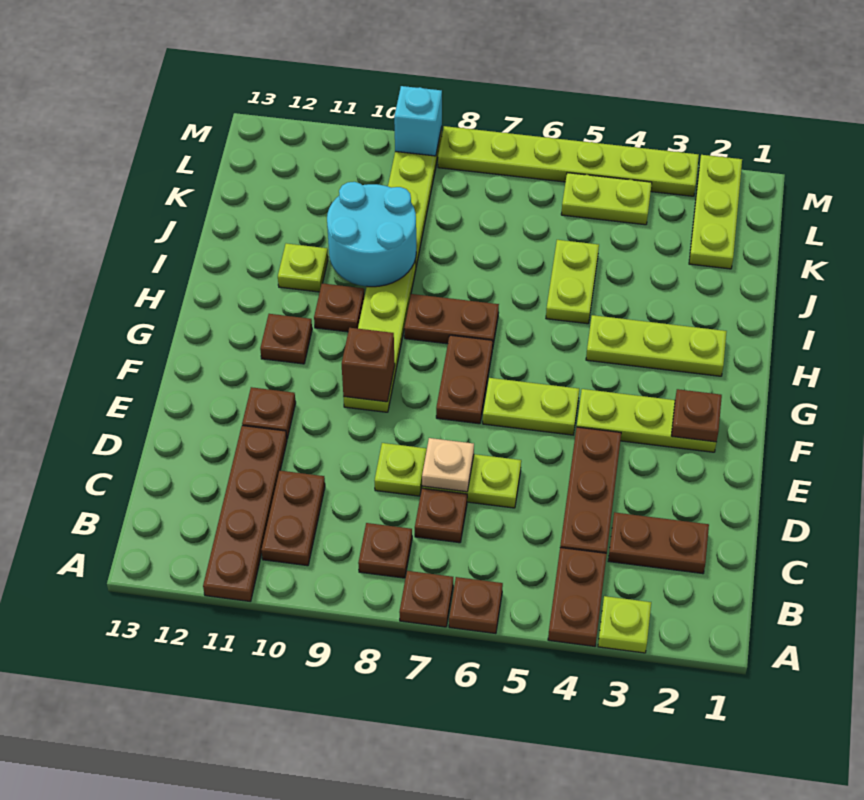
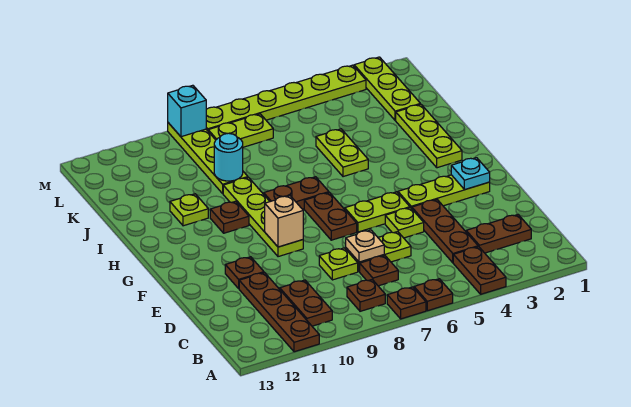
lime plate A3 level 1 -> lime plate E5 level 1
brown plate F2 level 2 -> cyan plate F2 level 2
brown brick F9 level 2 -> tan brick F9 level 2
brown plate G11 level 1 -> none
lime plate H2:H4 level 1 -> lime plate H2:J2 level 1
cyan round brick I9:J10 level 2 -> cyan round brick J9 level 2
lime plate L4:L5 level 1 -> lime plate L7:L8 level 1

